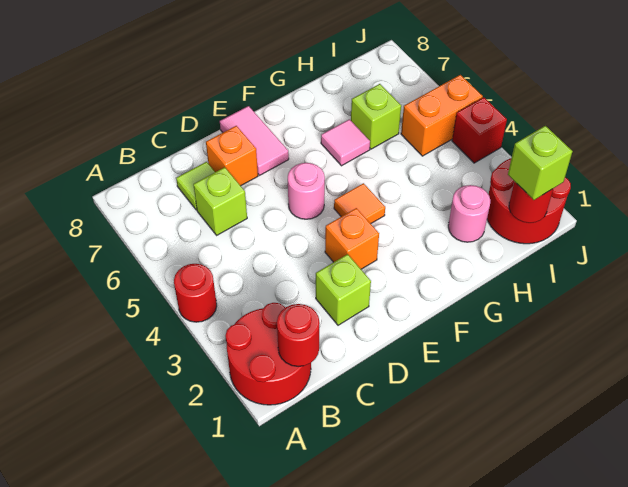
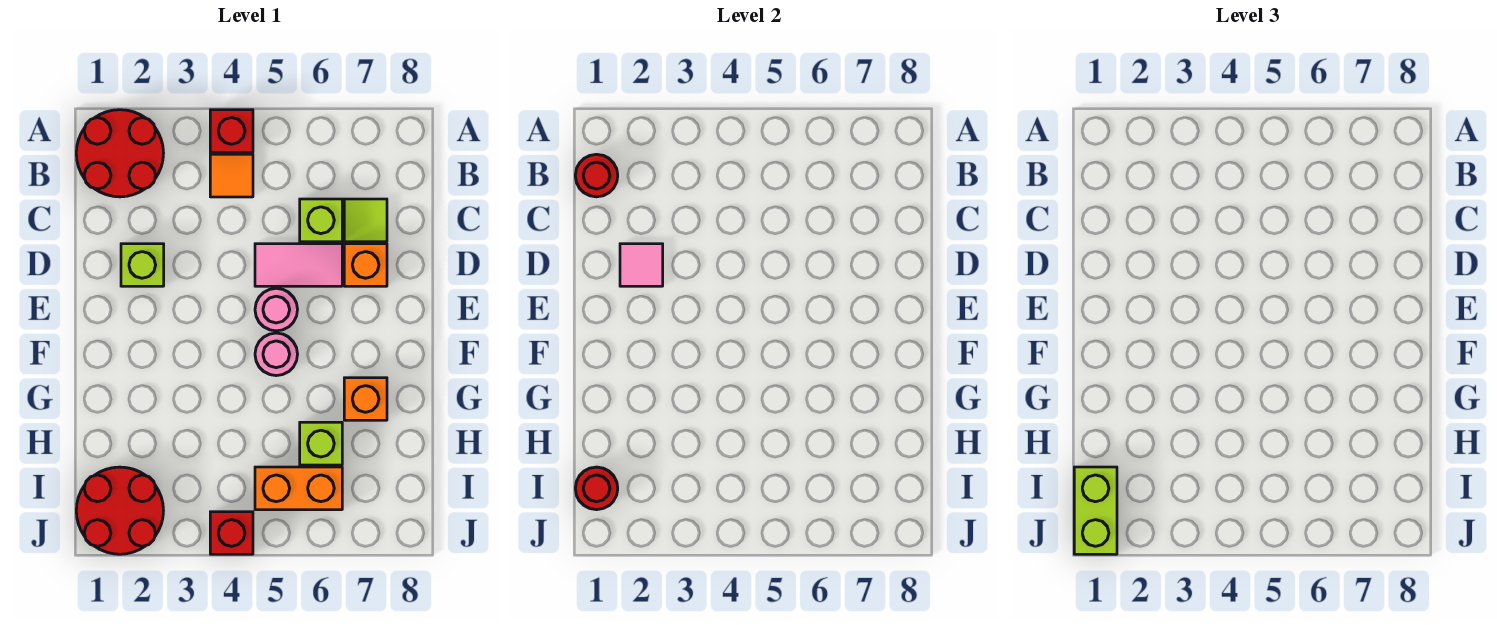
red round brick A4 level 1 -> red brick A4 level 1
orange brick E3 level 1 -> orange brick G7 level 1
pink tile E7:E8 level 1 -> pink tile D5:D6 level 1
orange tile F4 level 1 -> orange tile B4 level 1
pink tile G6 level 1 -> pink tile D2 level 2
pink round brick H2 level 1 -> pink round brick F5 level 1
lime brick I1 level 3 -> lime brick I1:J1 level 3
orange brick I5:J5 level 1 -> orange brick I5:I6 level 1

